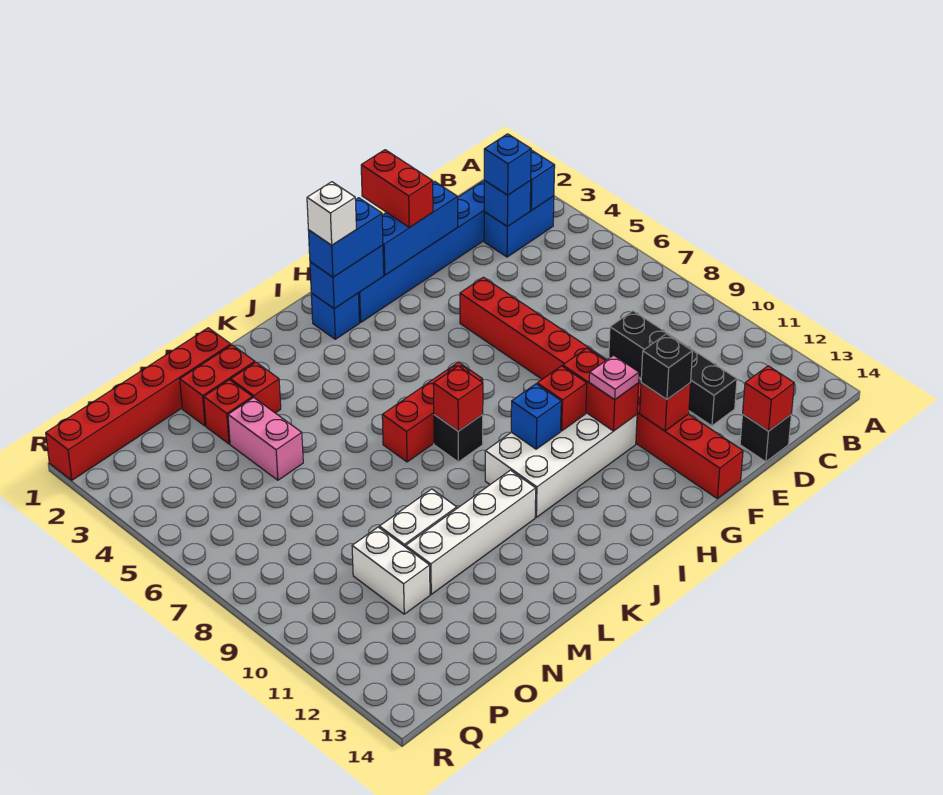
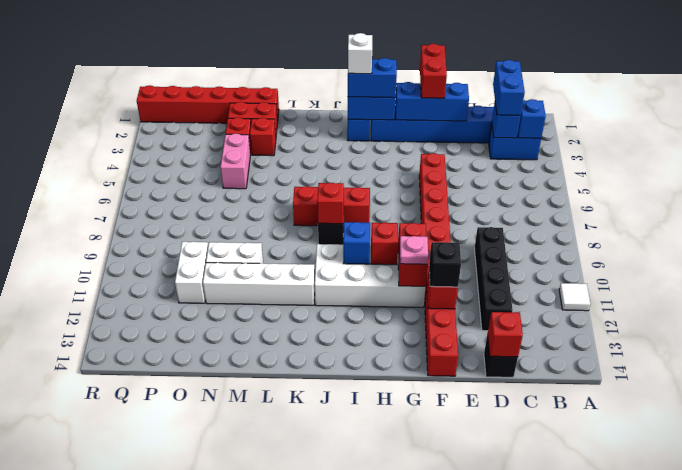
none -> white tile A11 level 1
blue brick C3 level 3 -> blue brick C2:C3 level 3

